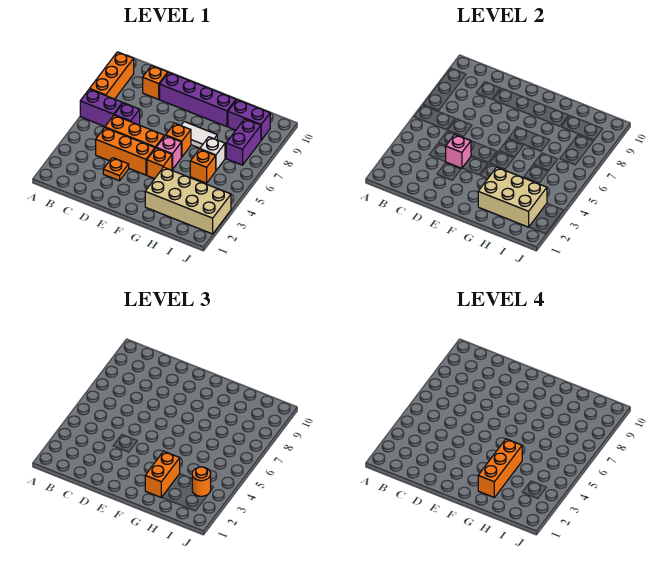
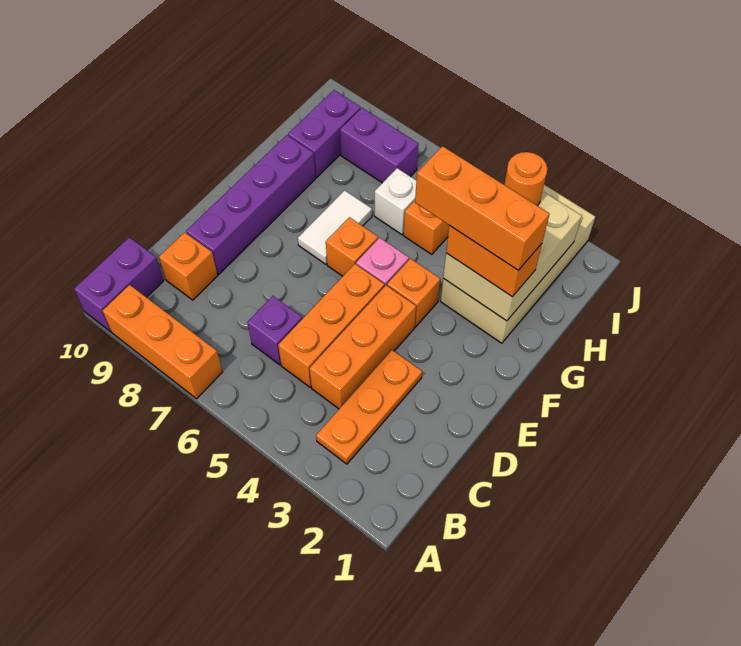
purple brick A6:B6 level 1 -> purple brick A10:B10 level 1
orange plate D3 level 1 -> orange plate B3:D3 level 1
pink brick D4 level 2 -> none

